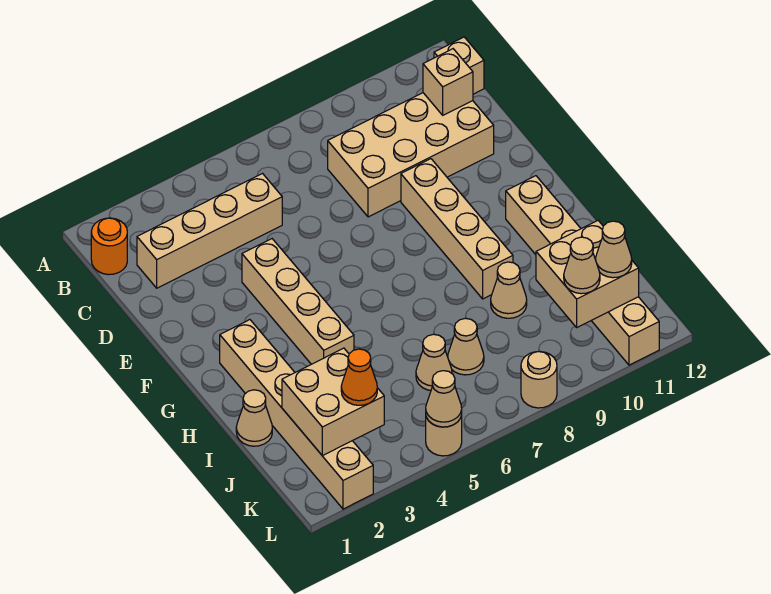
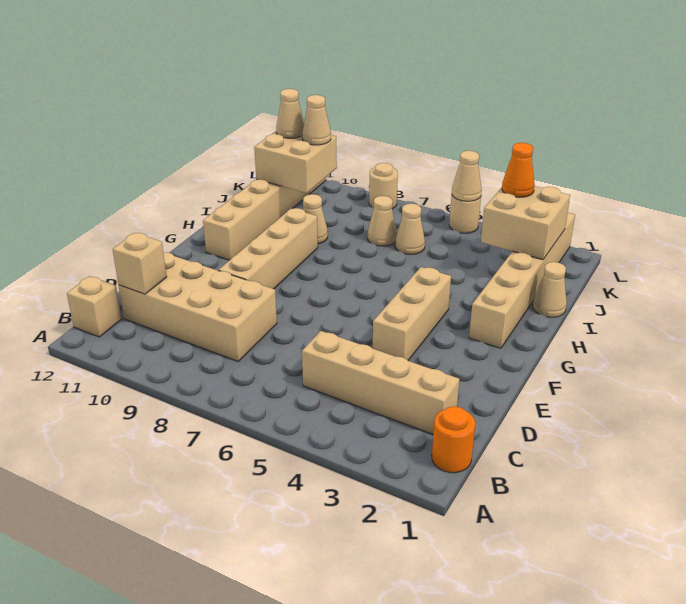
tan brick E4:H4 level 1 -> tan brick E4:G4 level 1

